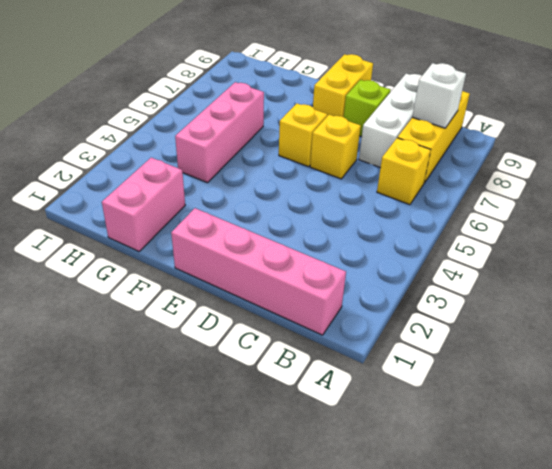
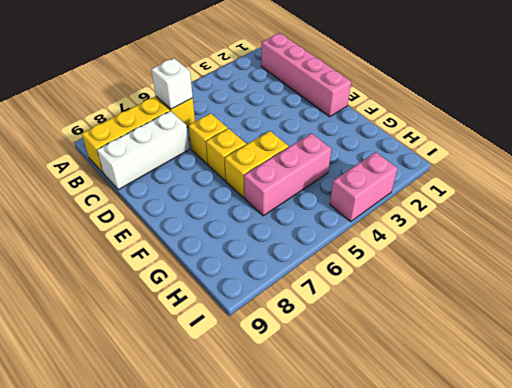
white brick B8 level 2 -> white brick B6 level 2
lime brick D8 level 1 -> none
yellow brick E8:E9 level 1 -> yellow brick F5:F6 level 1
pink brick G1:G2 level 1 -> pink brick I3:I4 level 1

